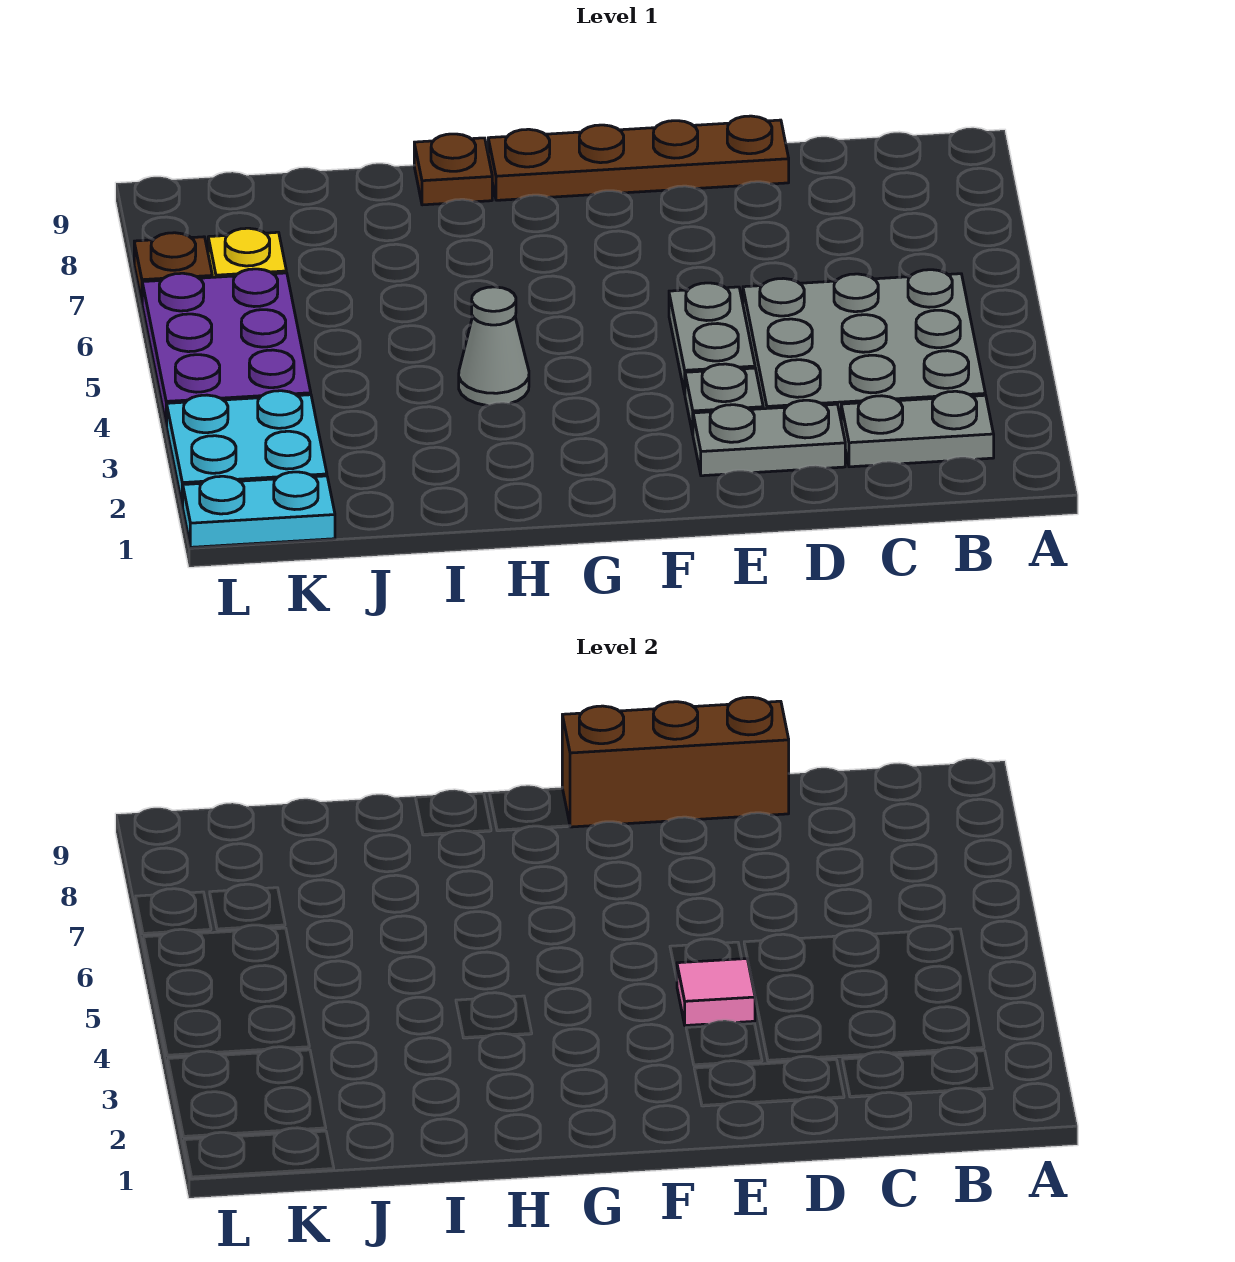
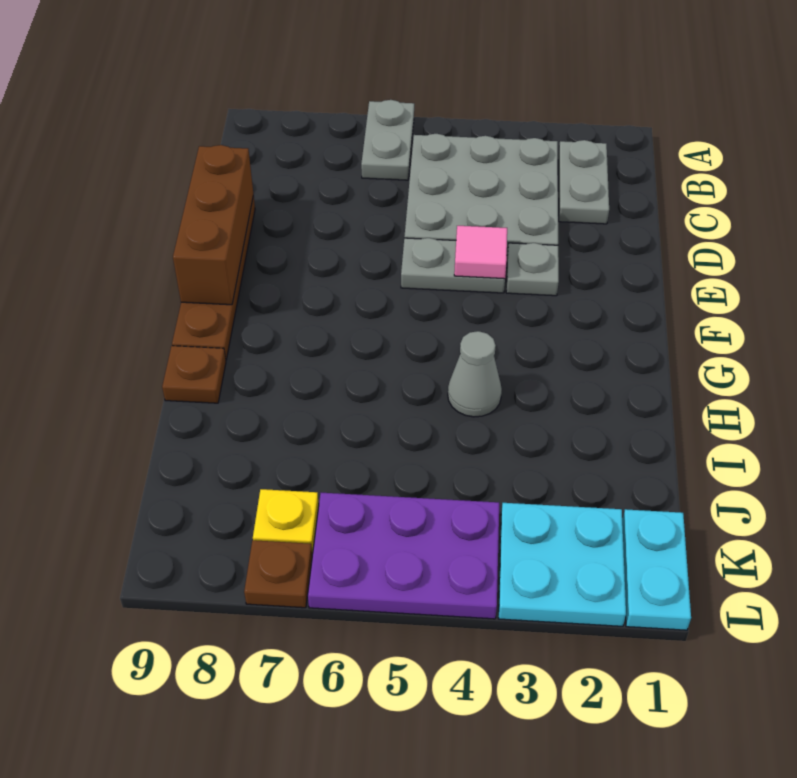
grey plate D2:E2 level 1 -> grey plate A6:B6 level 1

